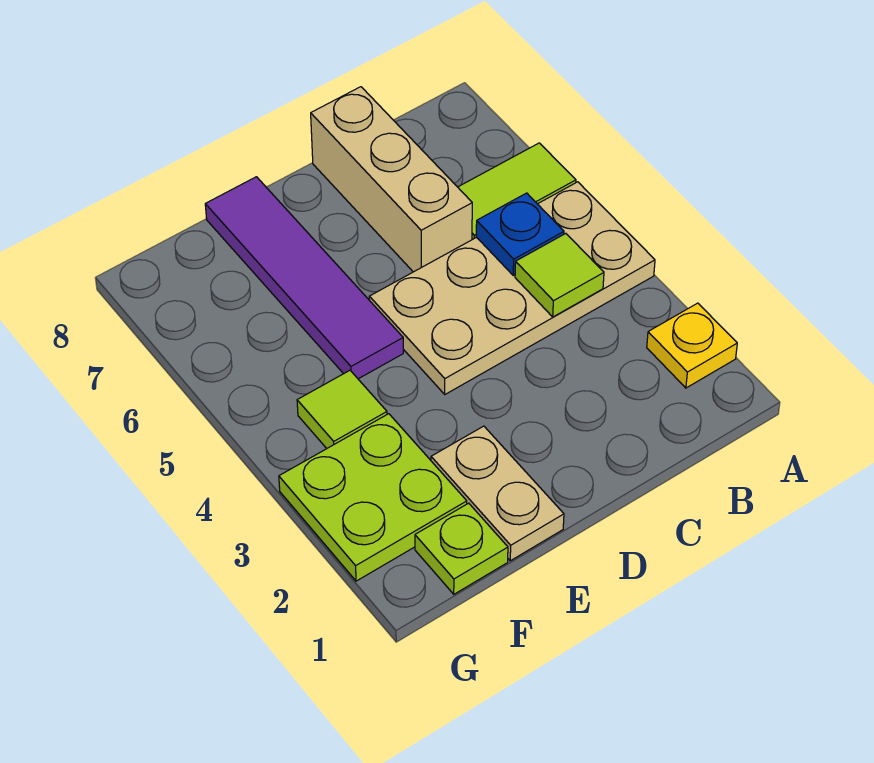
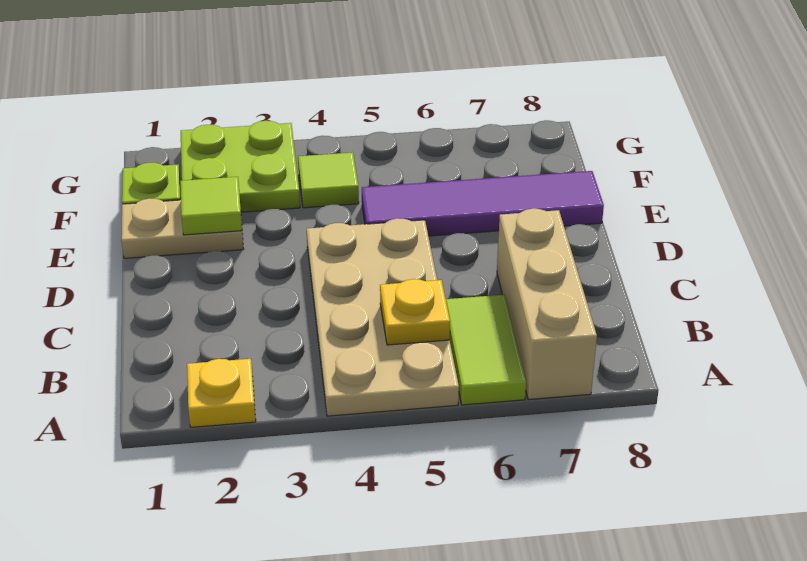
lime tile B4 level 2 -> lime tile E2 level 2
blue plate B5 level 2 -> yellow plate B5 level 2
tan brick C6:C8 level 1 -> tan brick A7:C7 level 1

